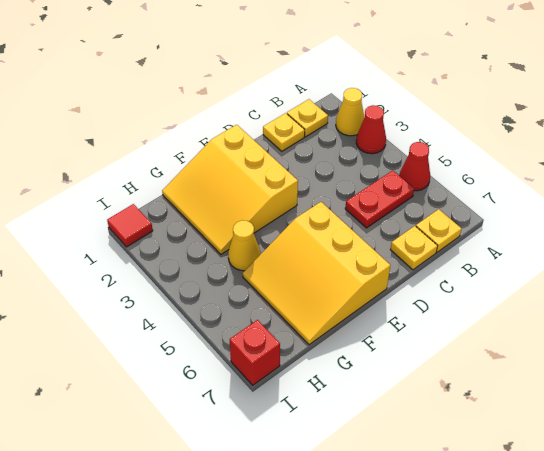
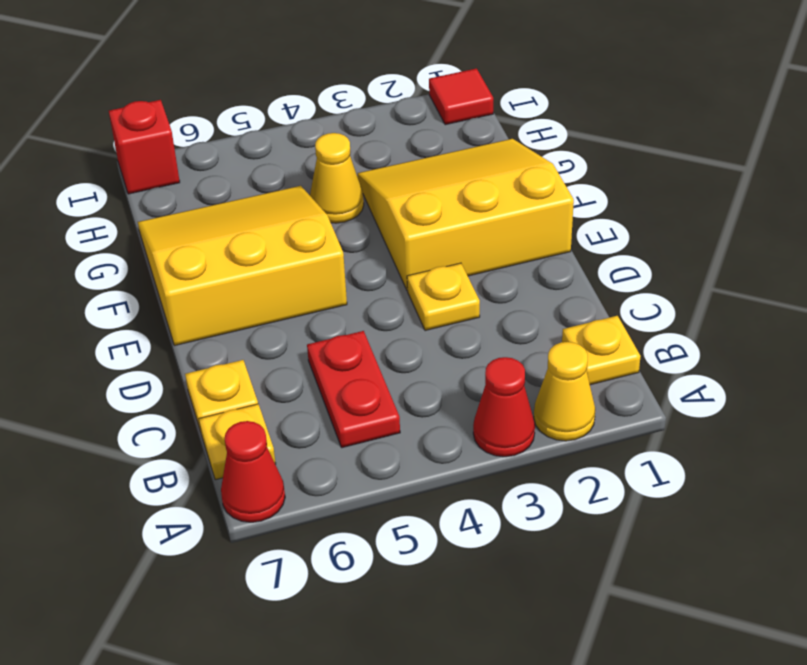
red cone A5 level 1 -> red cone A7 level 1
yellow plate C1 level 1 -> yellow plate D3 level 1

